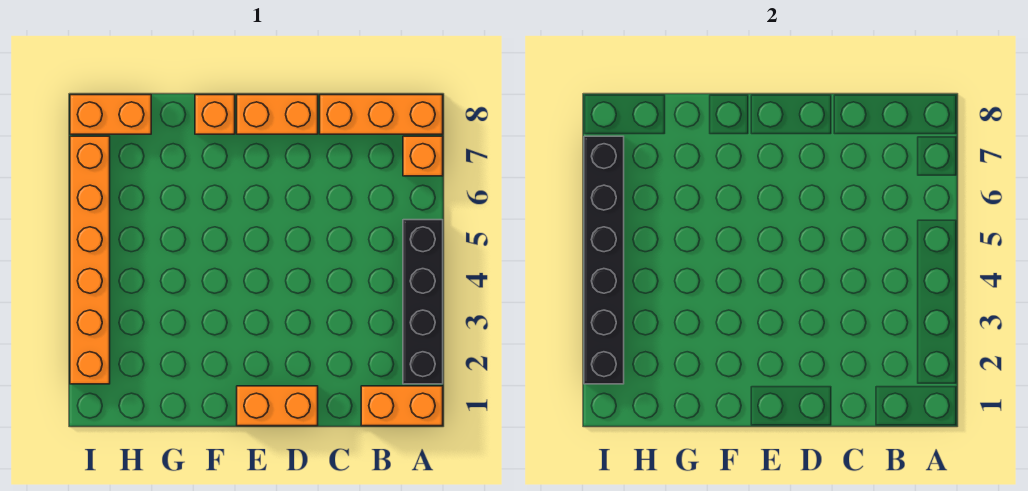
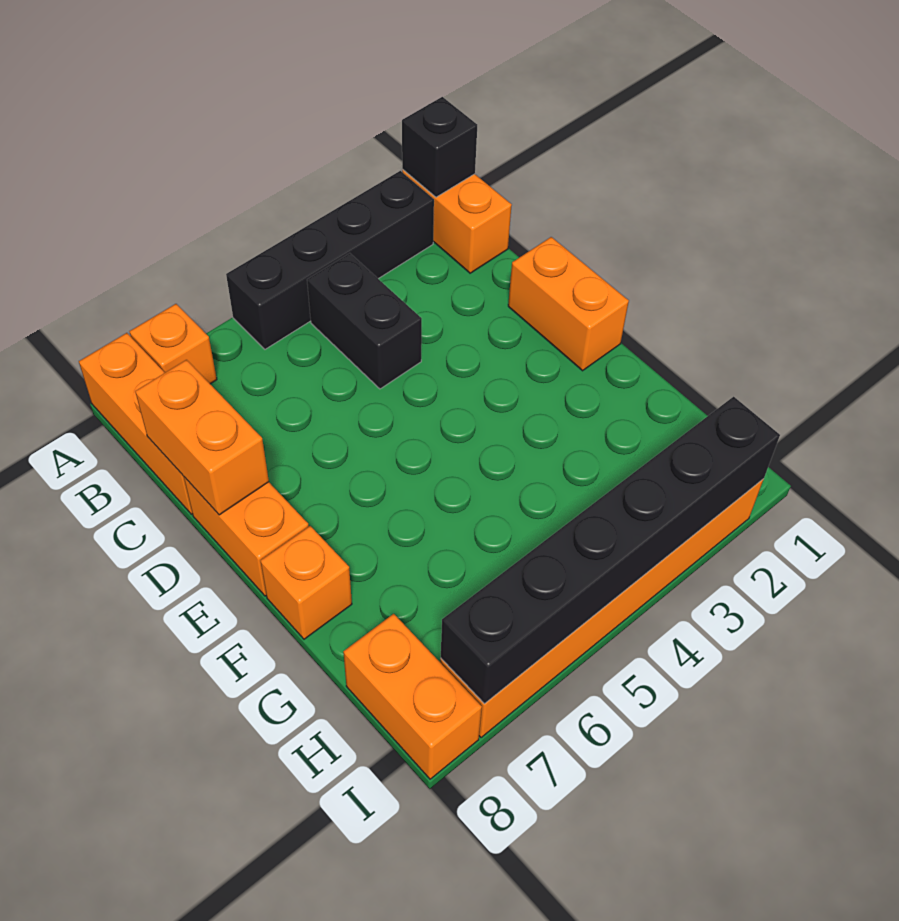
none -> black brick A1 level 2
none -> black brick B4:C4 level 1
none -> orange brick C8:D8 level 2

